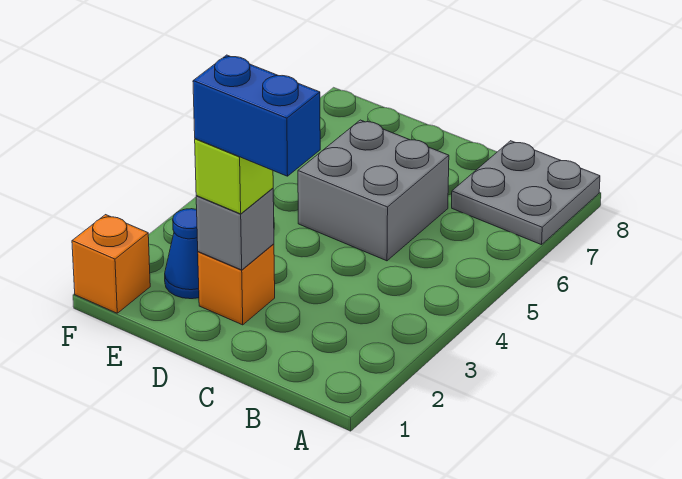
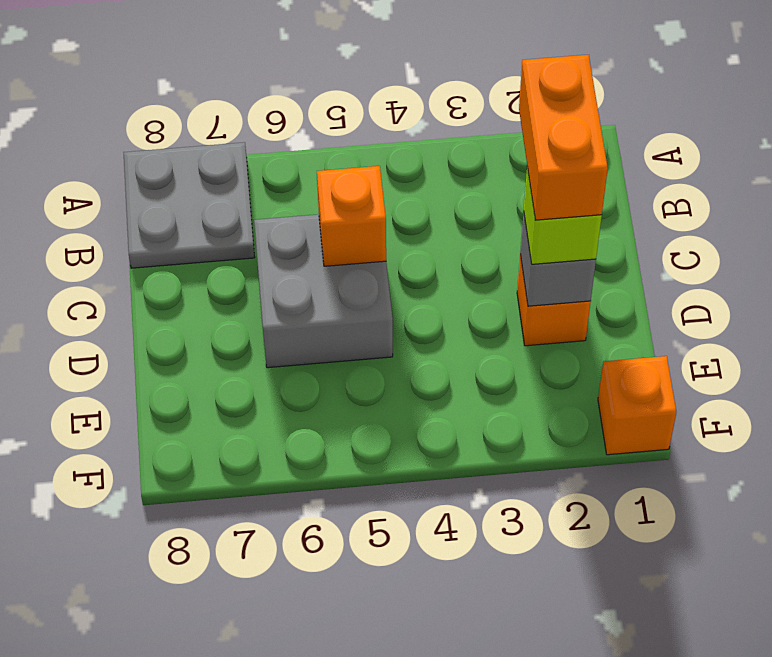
blue brick C2:D2 level 4 -> orange brick C2:D2 level 4
none -> orange brick C5 level 2
blue cone E2 level 1 -> none

